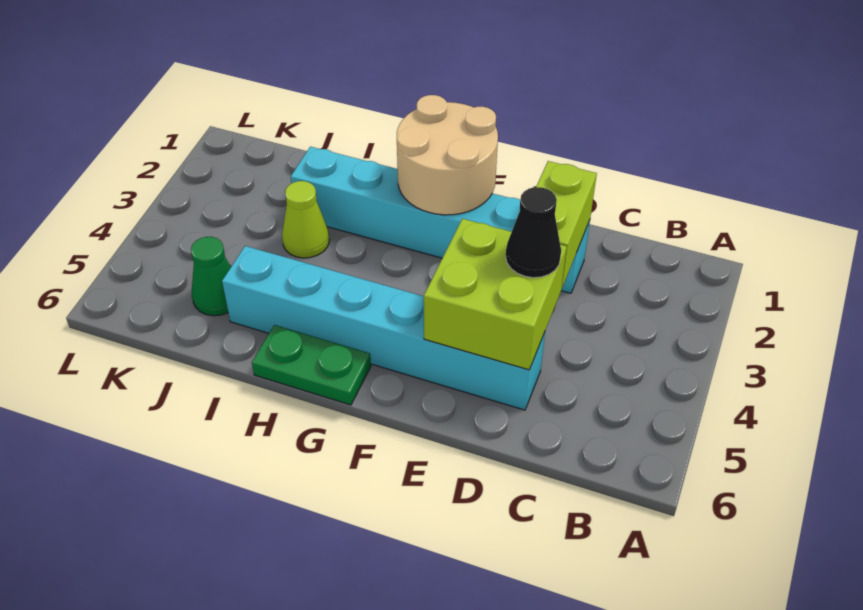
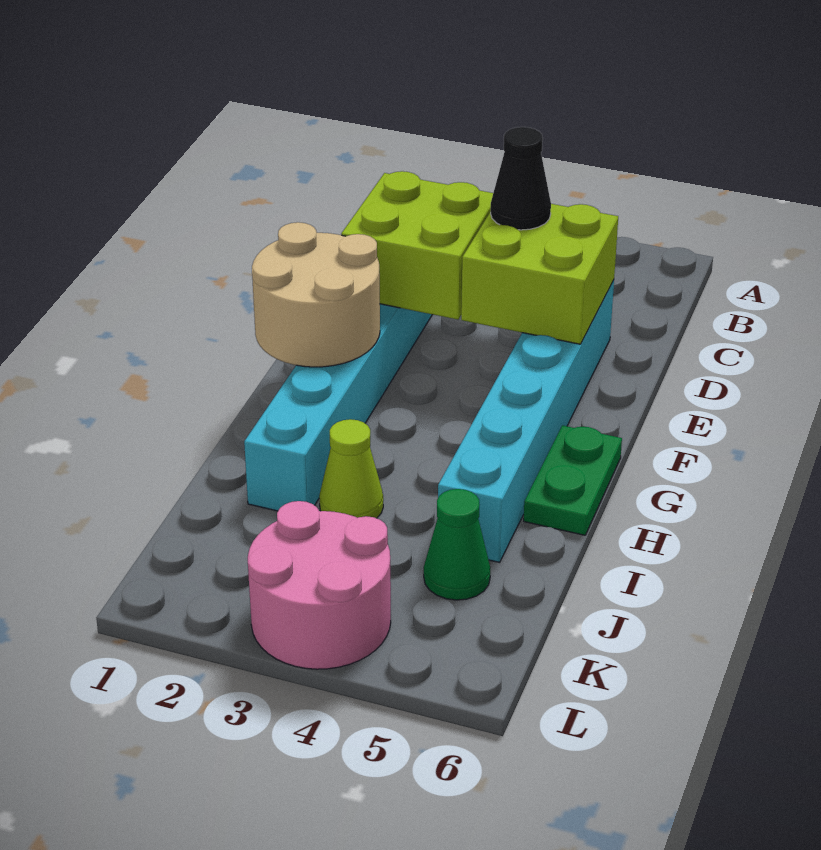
lime brick D2:D3 level 2 -> lime brick D2:E3 level 2
none -> pink round brick K3:L4 level 1

